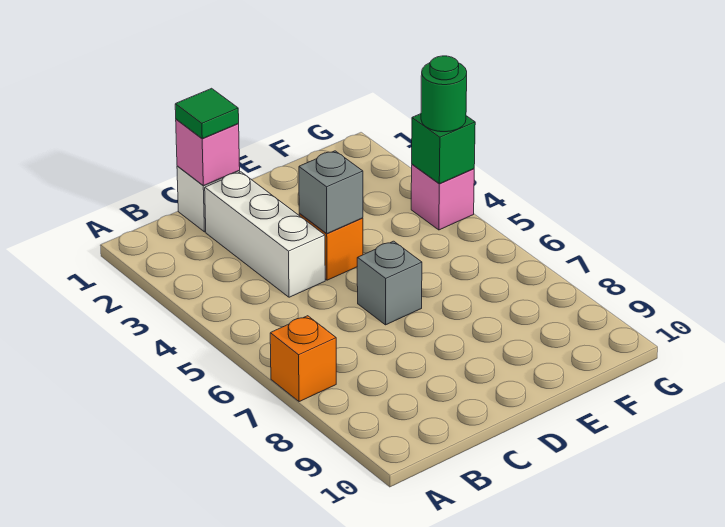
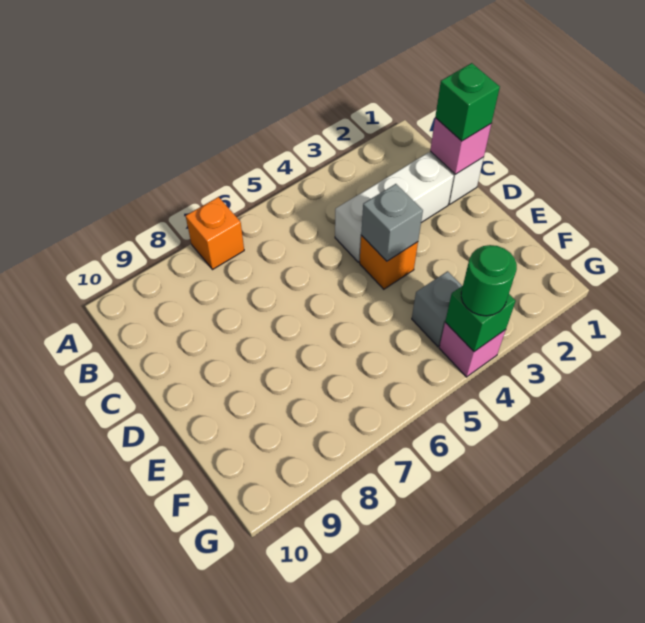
green tile C1 level 3 -> green brick C1 level 3
grey brick D6 level 1 -> grey brick F4 level 1

